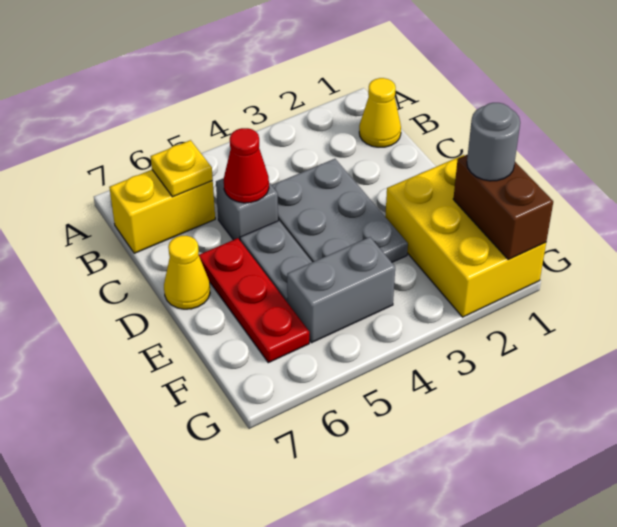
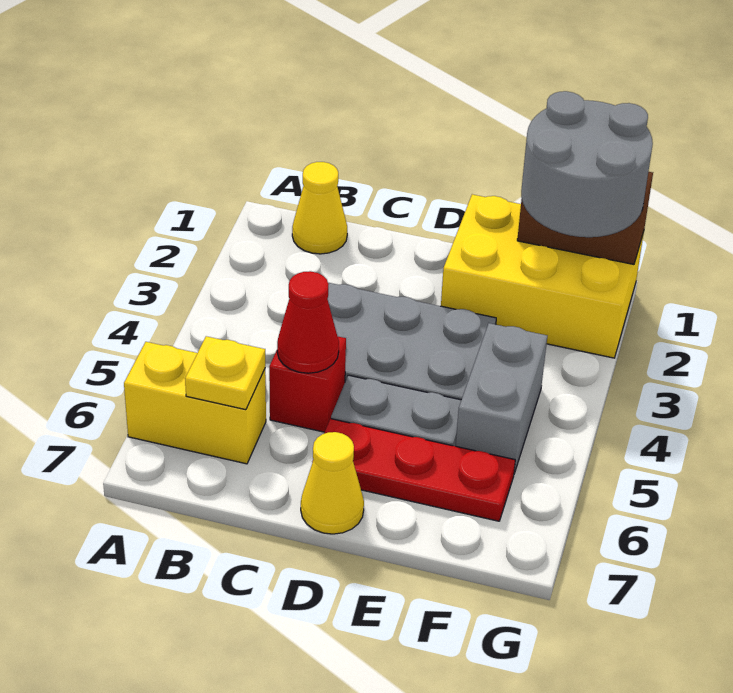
yellow brick B6:B7 level 1 -> yellow brick A6:B6 level 1
grey brick C5 level 1 -> red brick C5 level 1
grey round brick F1 level 3 -> grey round brick F1:G2 level 3

